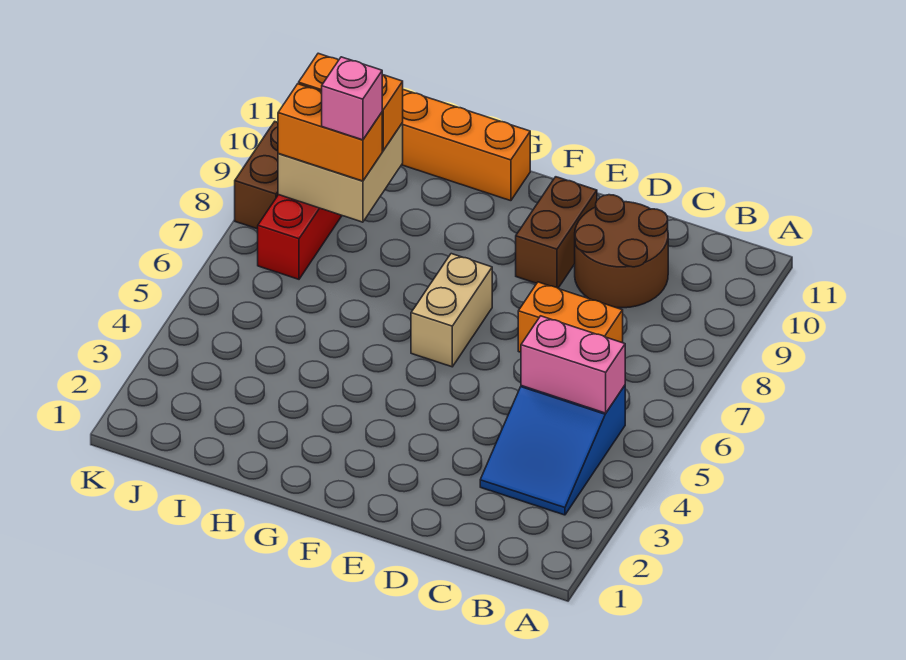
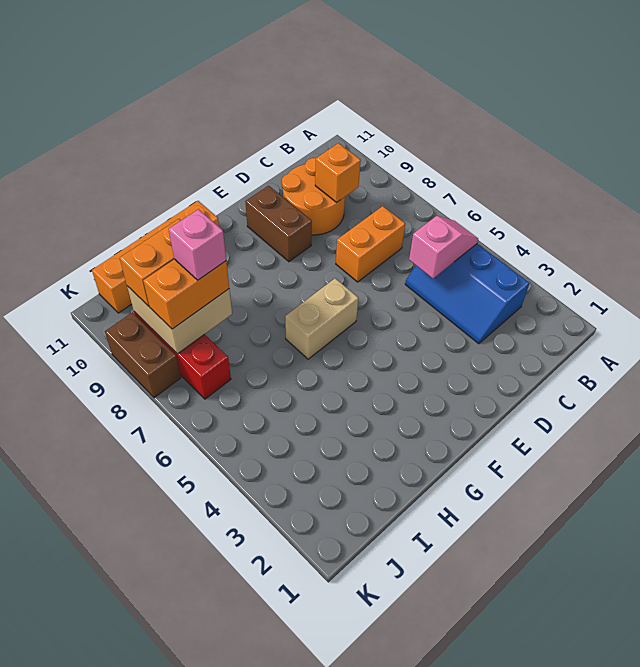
blue slope B3:C5 level 1 top 5 -> blue slope B3:C5 level 1 top B
pink brick B5:C5 level 2 -> pink slope B5:C5 level 2 top C
brown round brick C9:D10 level 1 -> orange round brick C9:D10 level 1
none -> orange brick C9 level 2
tan brick F6:F7 level 1 -> tan brick F6:G6 level 1

